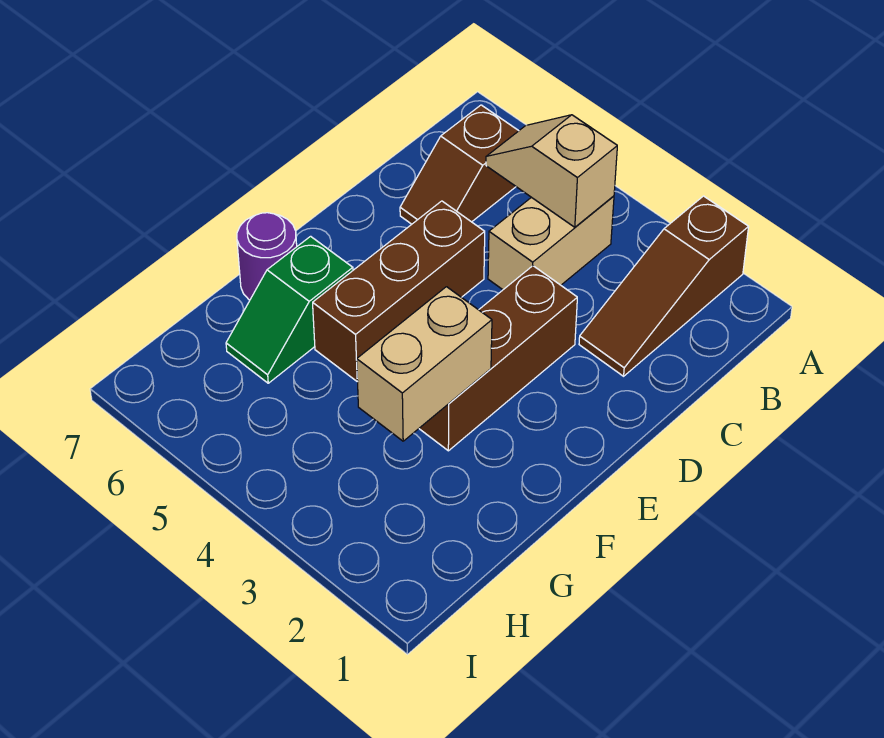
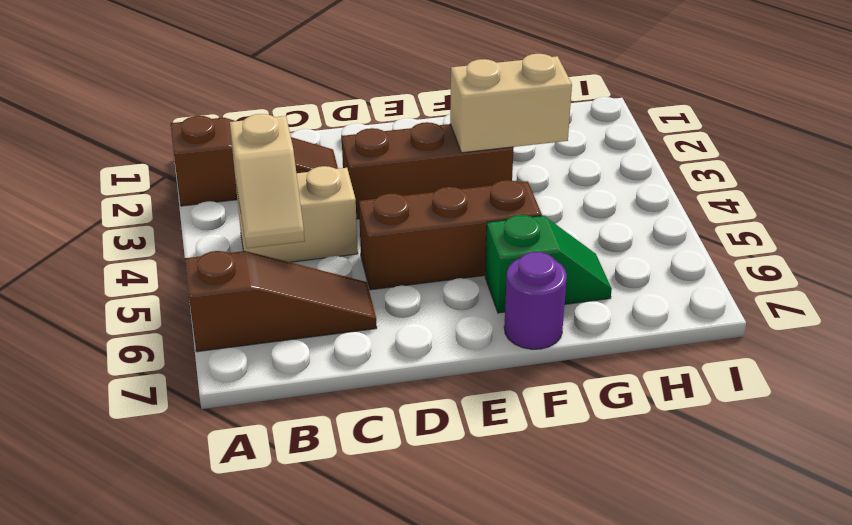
brown slope B6:C6 level 1 top B -> brown slope A6:C6 level 1 top A

